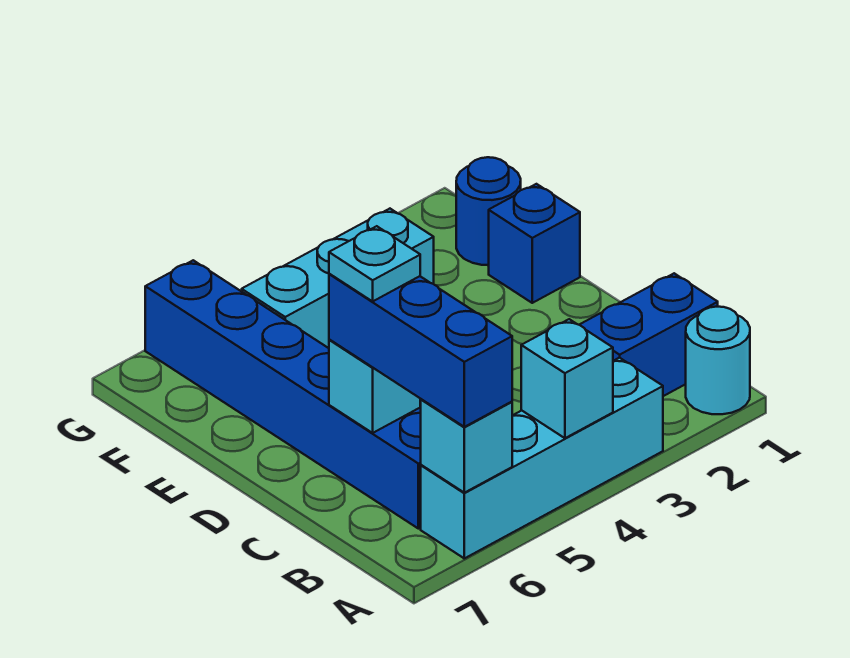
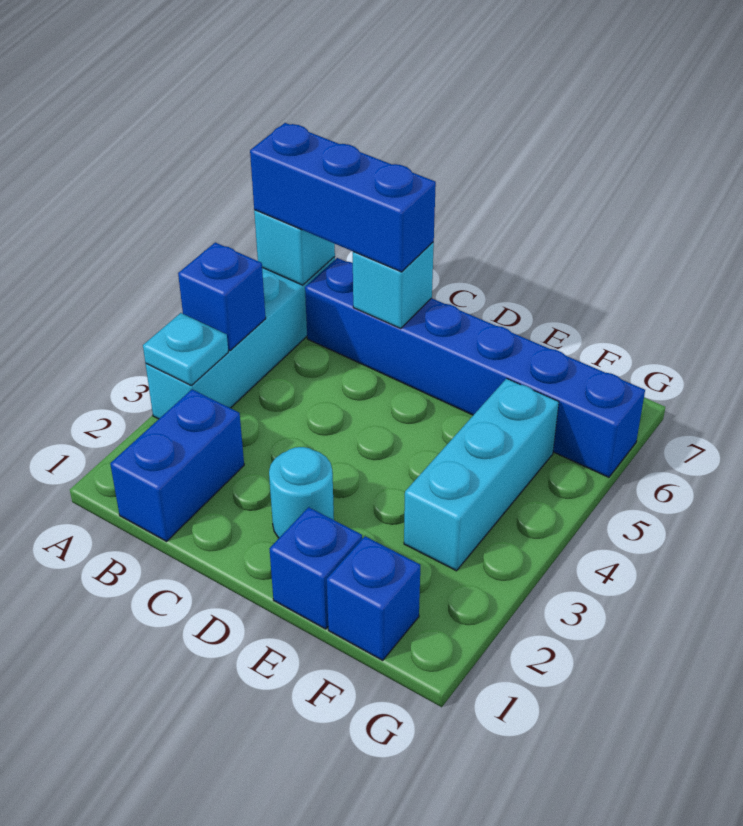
cyan round brick A1 level 1 -> cyan round brick D2 level 1
cyan brick A4 level 2 -> blue brick A4 level 2
cyan plate C6 level 4 -> cyan plate A3 level 2
blue round brick F1 level 1 -> blue brick F1 level 1

